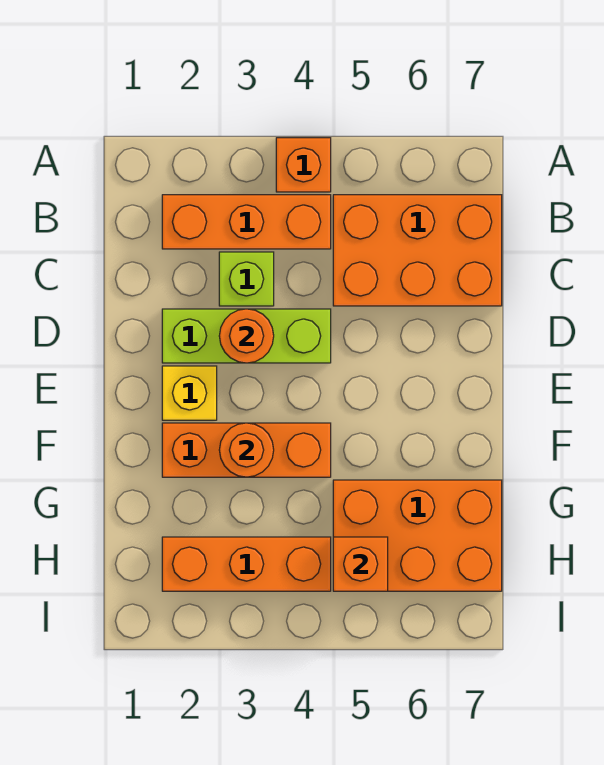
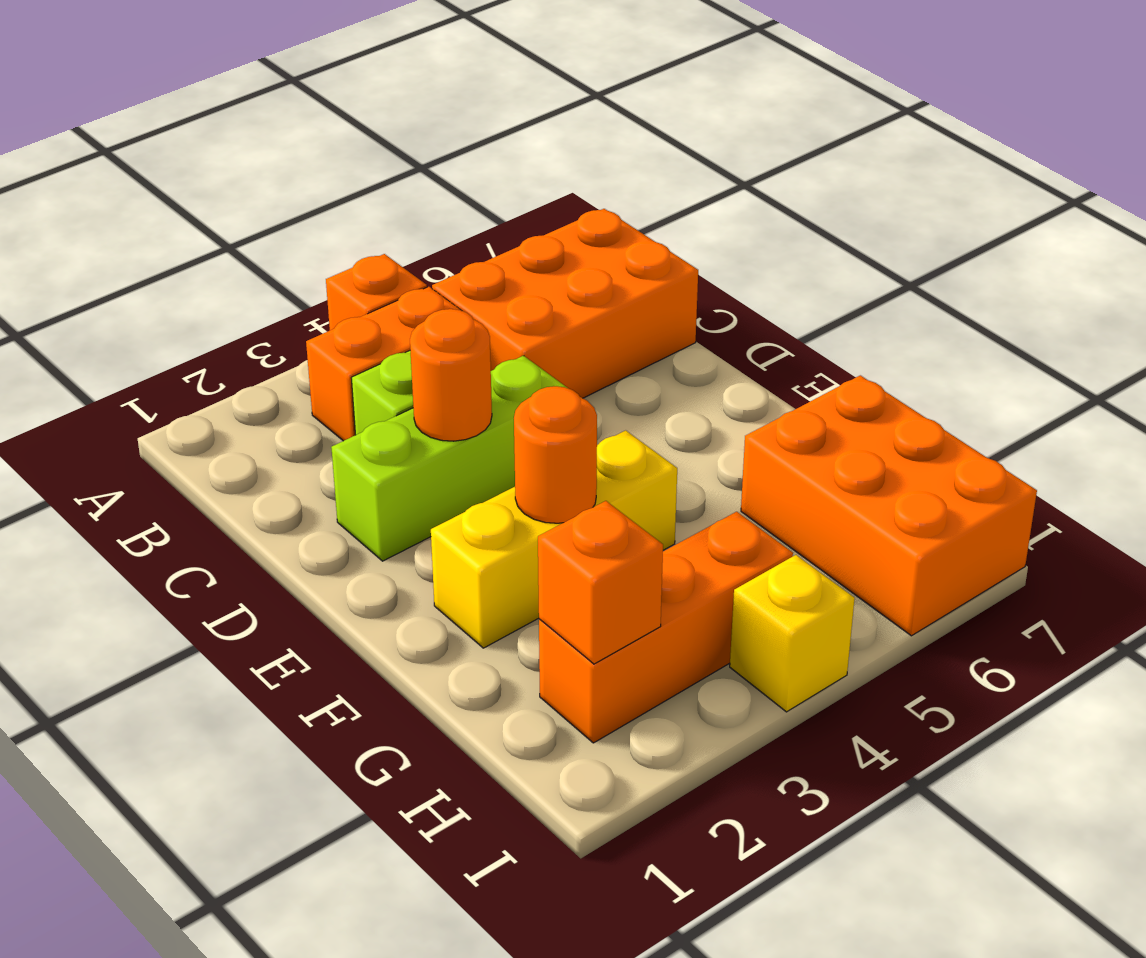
orange brick B2:B4 level 1 -> orange brick B3:B4 level 1
yellow brick E2 level 1 -> yellow brick I4 level 1
orange brick F2:F4 level 1 -> yellow brick F2:F4 level 1
orange brick G5:H7 level 1 -> orange brick G6:I7 level 1
orange brick H5 level 2 -> orange brick H2 level 2

